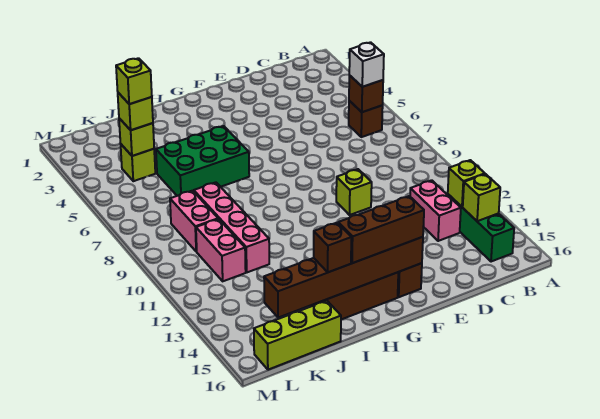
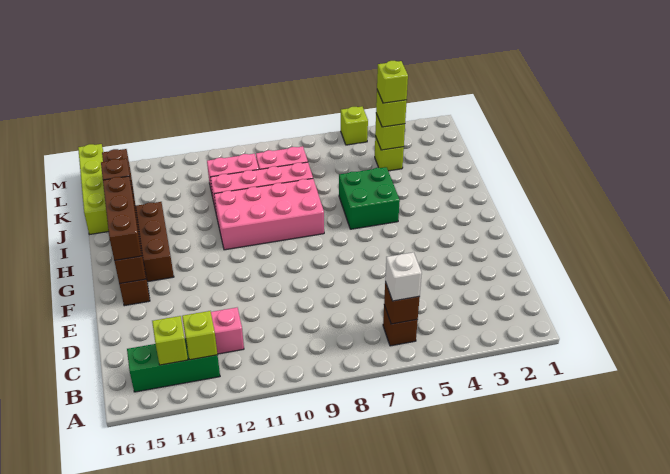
lime brick E10 level 1 -> lime brick M5 level 1
green brick H5:J6 level 1 -> green brick H5:I6 level 1
none -> pink brick H8:I11 level 1
lime brick J16:L16 level 1 -> lime brick J16:M16 level 1

